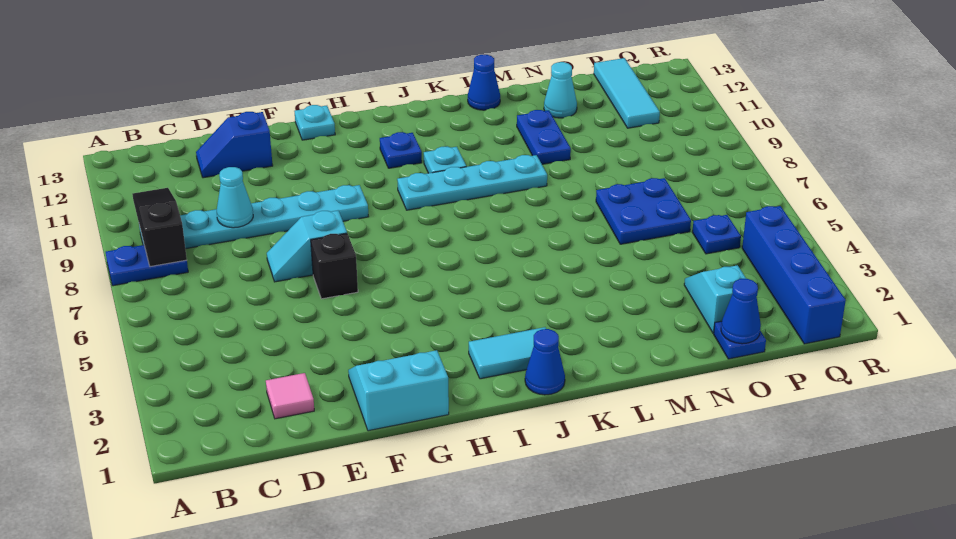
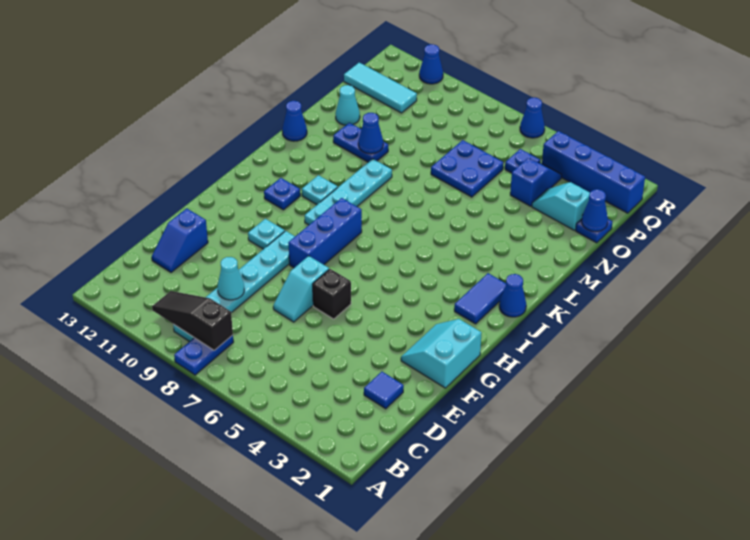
pink tile D2 level 1 -> blue tile D2 level 1
none -> blue brick G8:I8 level 1
cyan plate G13 level 1 -> cyan plate G10 level 1
cyan tile I2:J2 level 1 -> blue tile I2:J2 level 1
none -> blue cone M10 level 2
none -> blue slope O4:P4 level 1 top O
none -> blue cone R6 level 1
none -> blue cone R11 level 1

